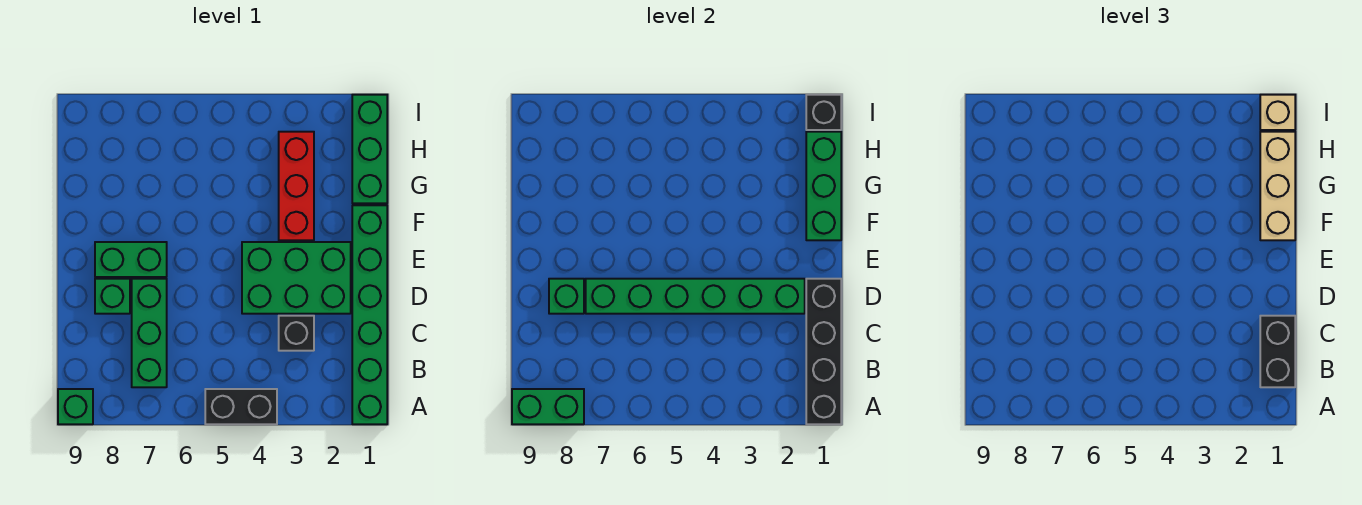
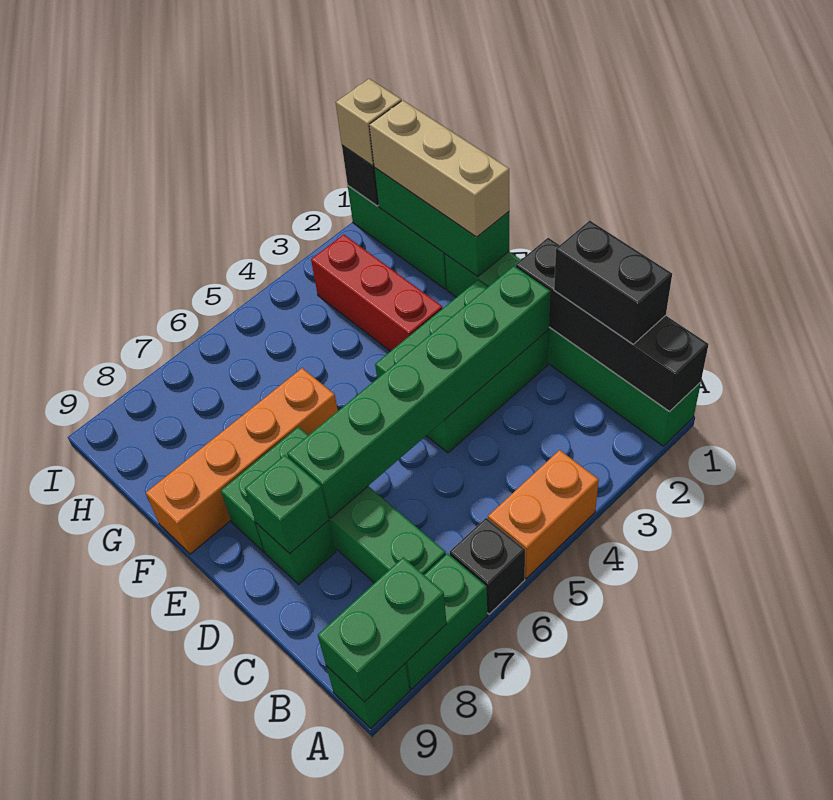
black brick A4:A5 level 1 -> orange brick A4:A5 level 1
none -> green brick A7:A8 level 1
black brick C3 level 1 -> black brick A6 level 1
none -> orange brick F6:F9 level 1

